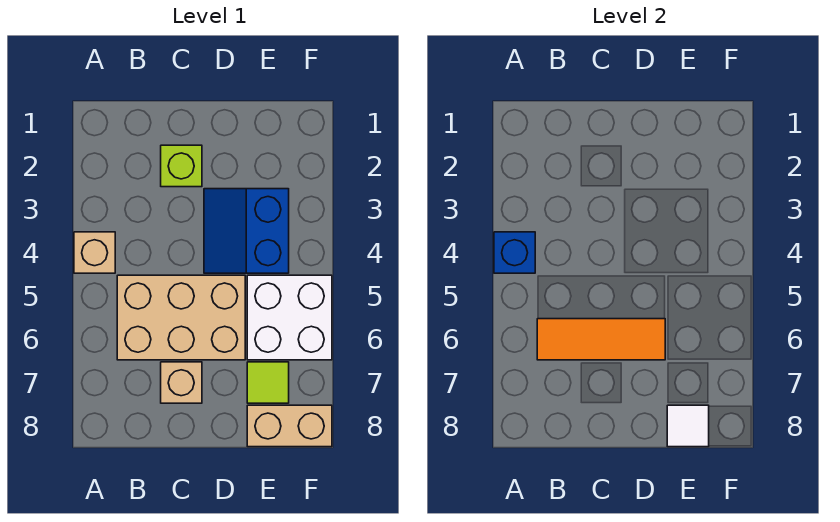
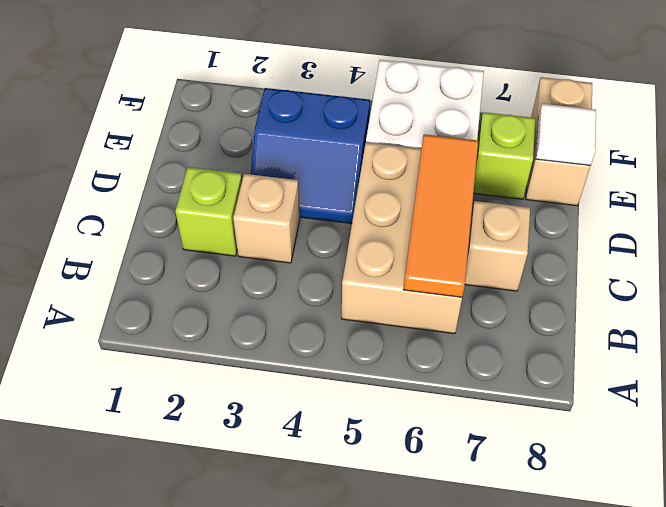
tan brick A4 level 1 -> tan brick C3 level 1
blue brick A4 level 2 -> none
lime tile E7 level 1 -> lime brick E7 level 1

